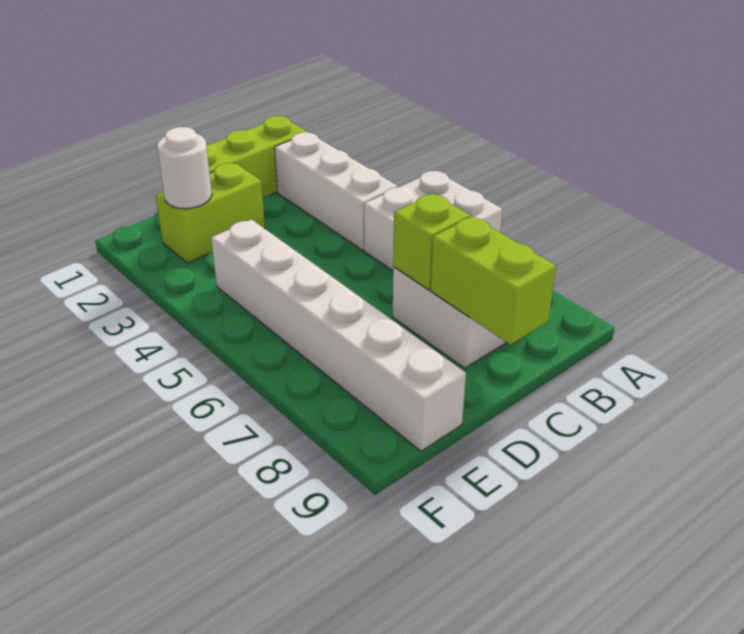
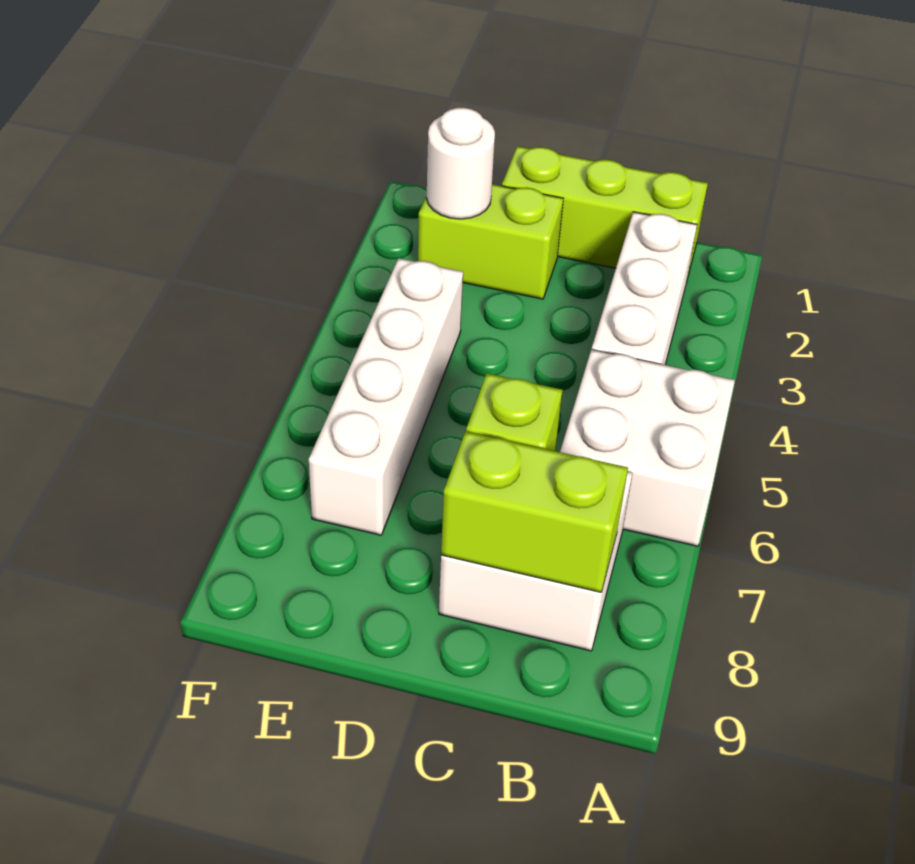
lime brick C8:C9 level 2 -> lime brick B8:C8 level 2
white brick E4:E9 level 1 -> white brick E4:E7 level 1

